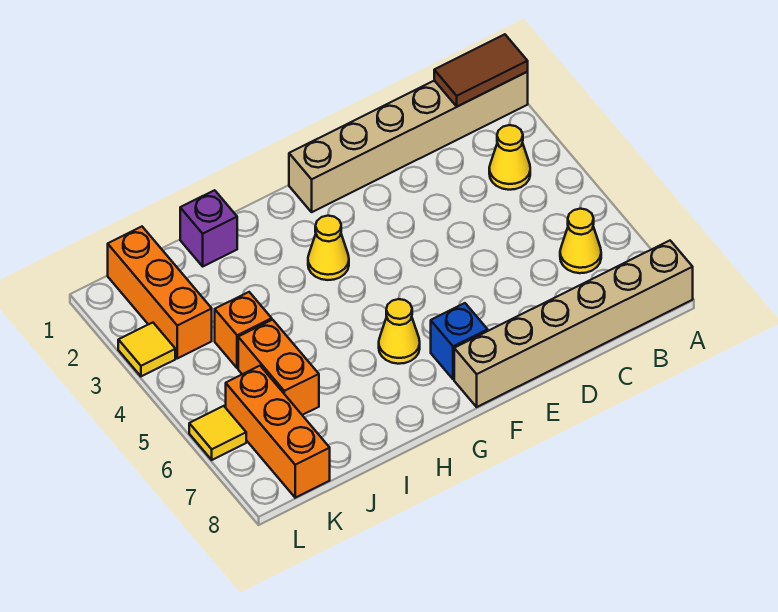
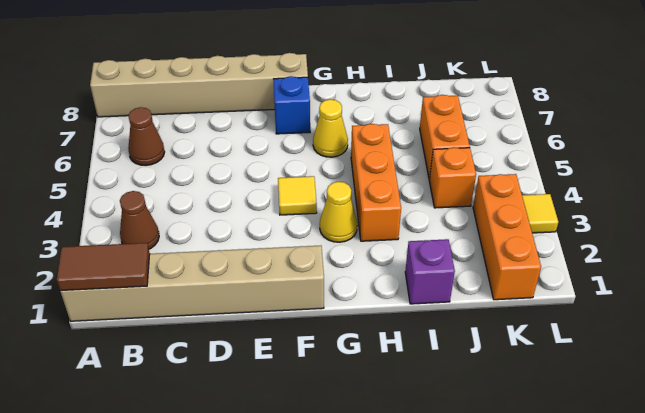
yellow cone B3 level 1 -> brown cone B3 level 1
yellow cone B6 level 1 -> brown cone B6 level 1
orange brick K6:K8 level 1 -> orange brick H3:H5 level 1
yellow tile L6 level 1 -> yellow tile F4 level 1

